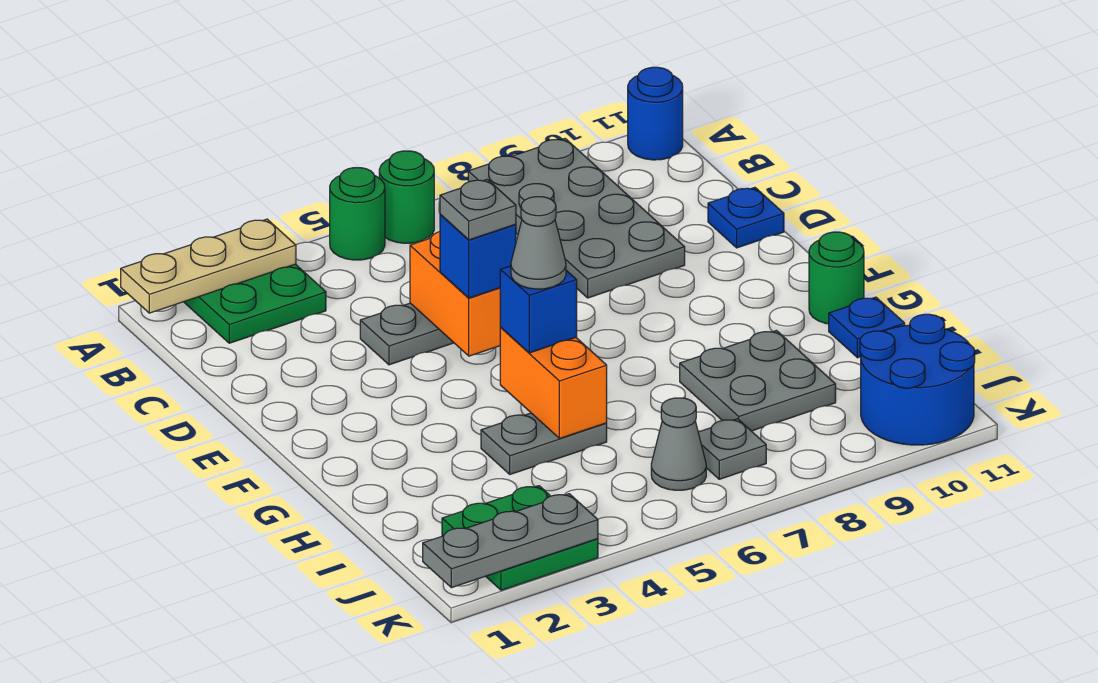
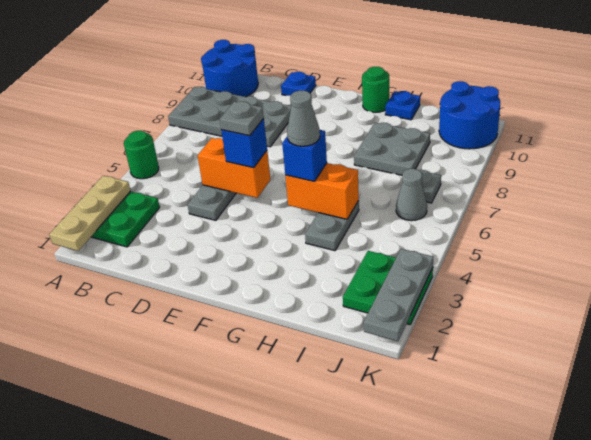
green round brick A6 level 1 -> none
blue round brick A11 level 1 -> blue round brick A10:B11 level 1

